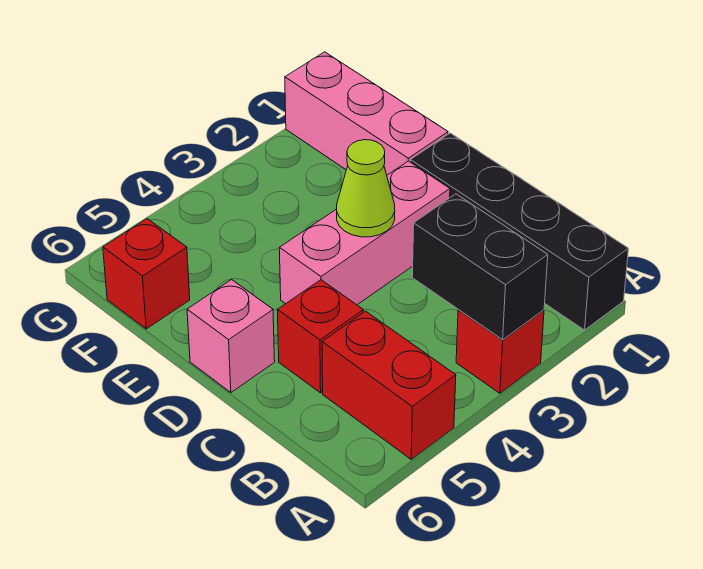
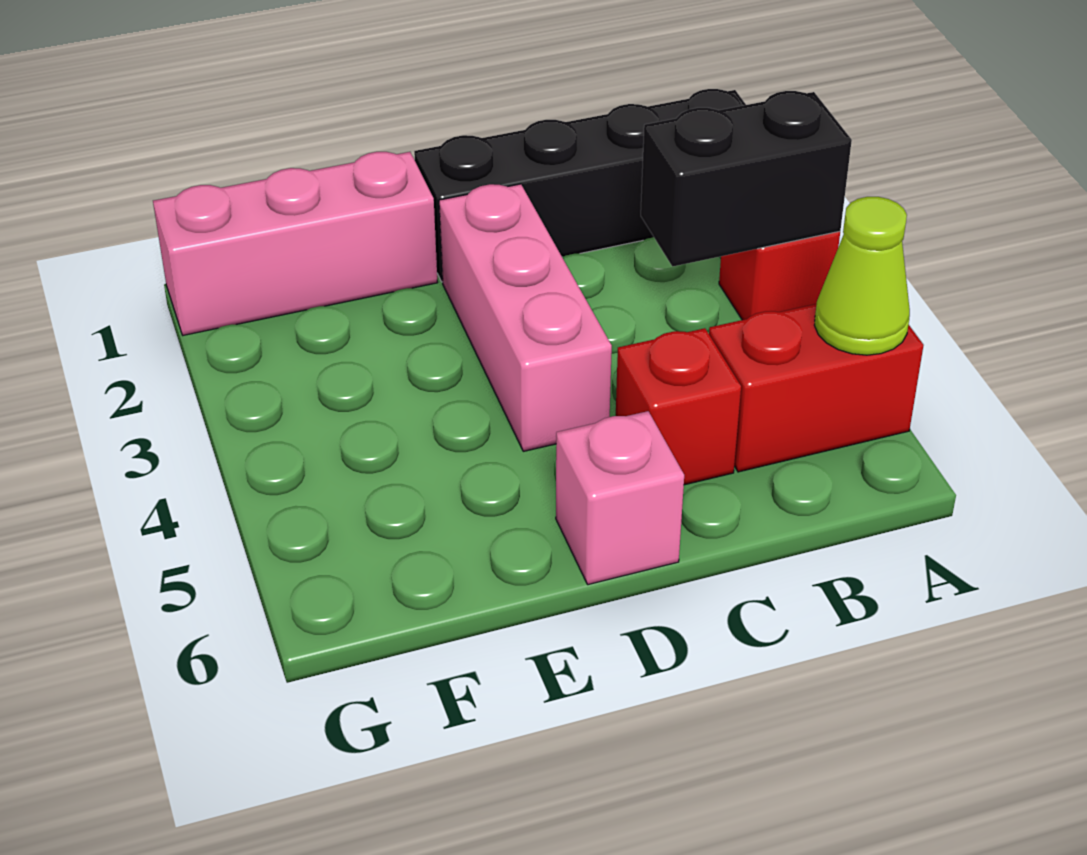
lime cone D3 level 2 -> lime cone A5 level 2
red brick F6 level 1 -> none

